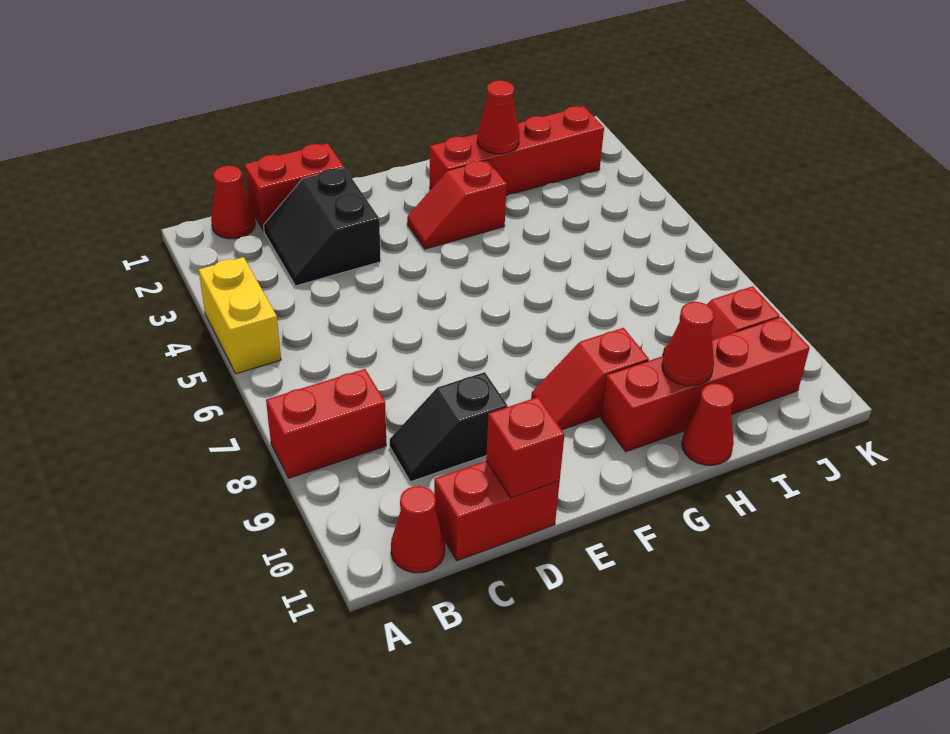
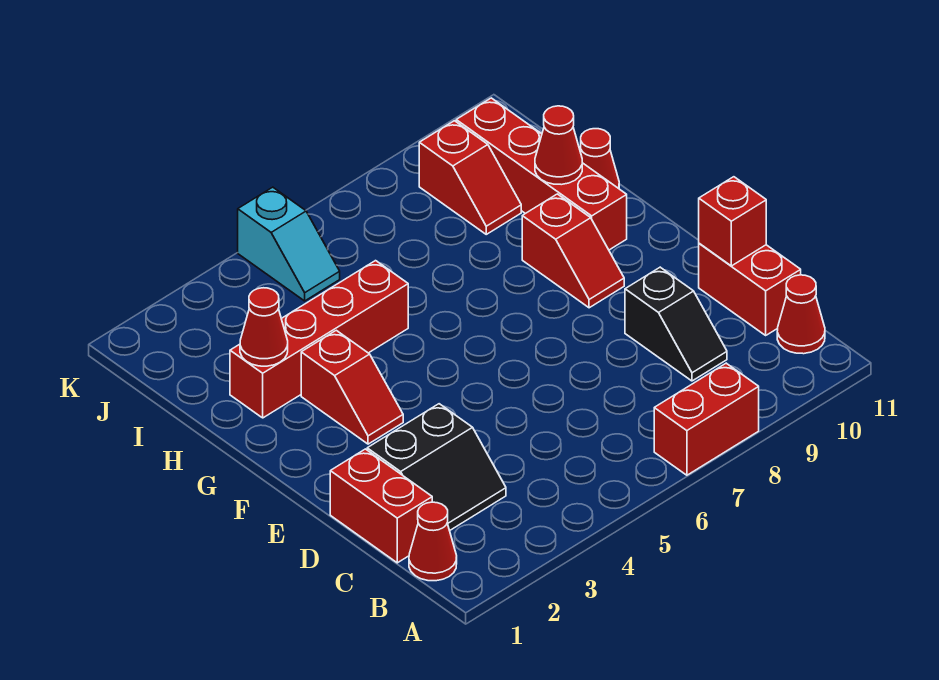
yellow brick A4:A5 level 1 -> none
red brick A8:B8 level 1 -> red brick A7:A8 level 1
red brick G2:J2 level 1 -> red brick H2:H5 level 1
none -> cyan slope J5:K5 level 1 top K

